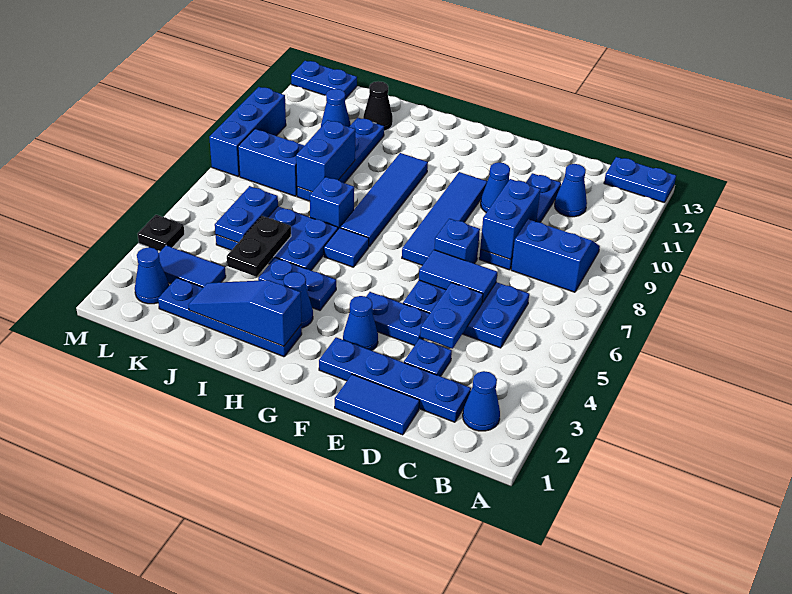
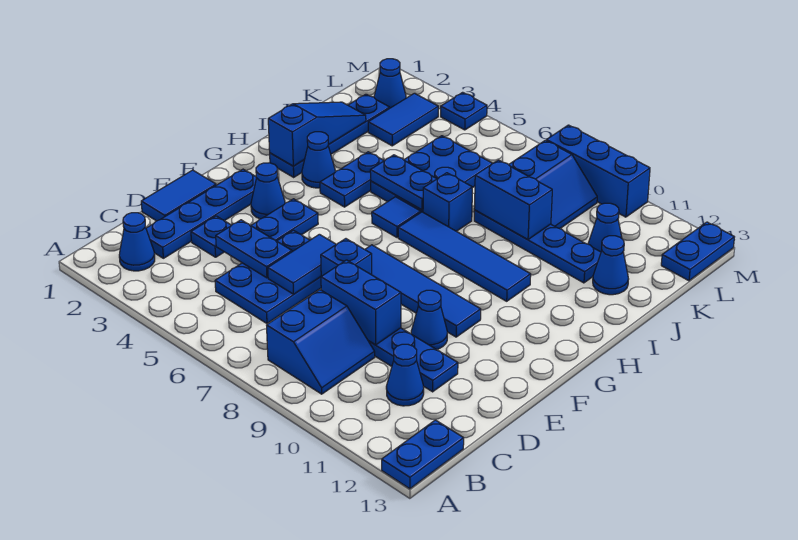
black plate J4:J5 level 2 -> none
black cone J12 level 1 -> blue cone J12 level 1
blue plate K5:K6 level 2 -> blue plate I5:I6 level 2
black plate M4 level 1 -> blue plate M4 level 1

